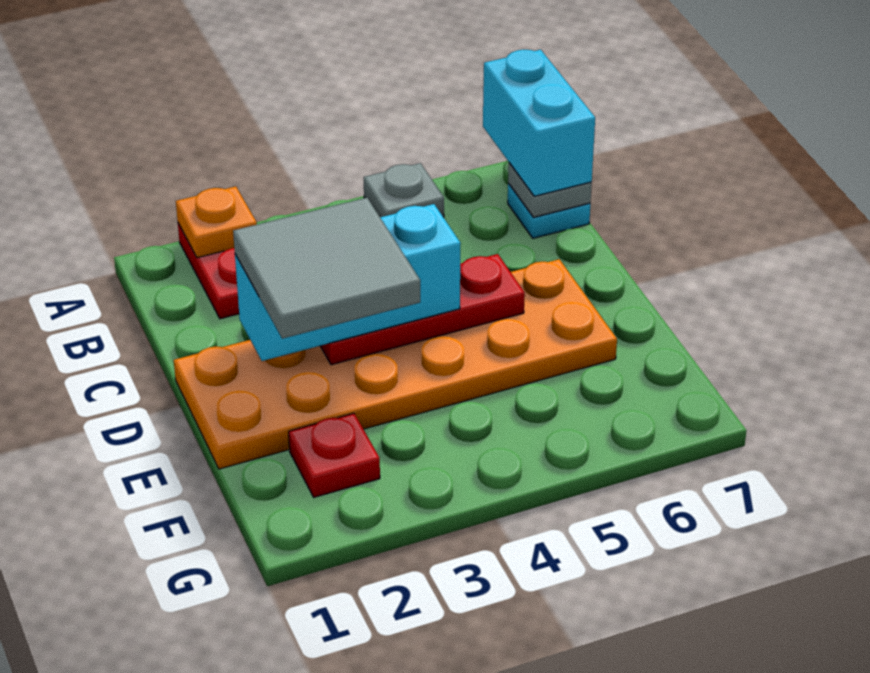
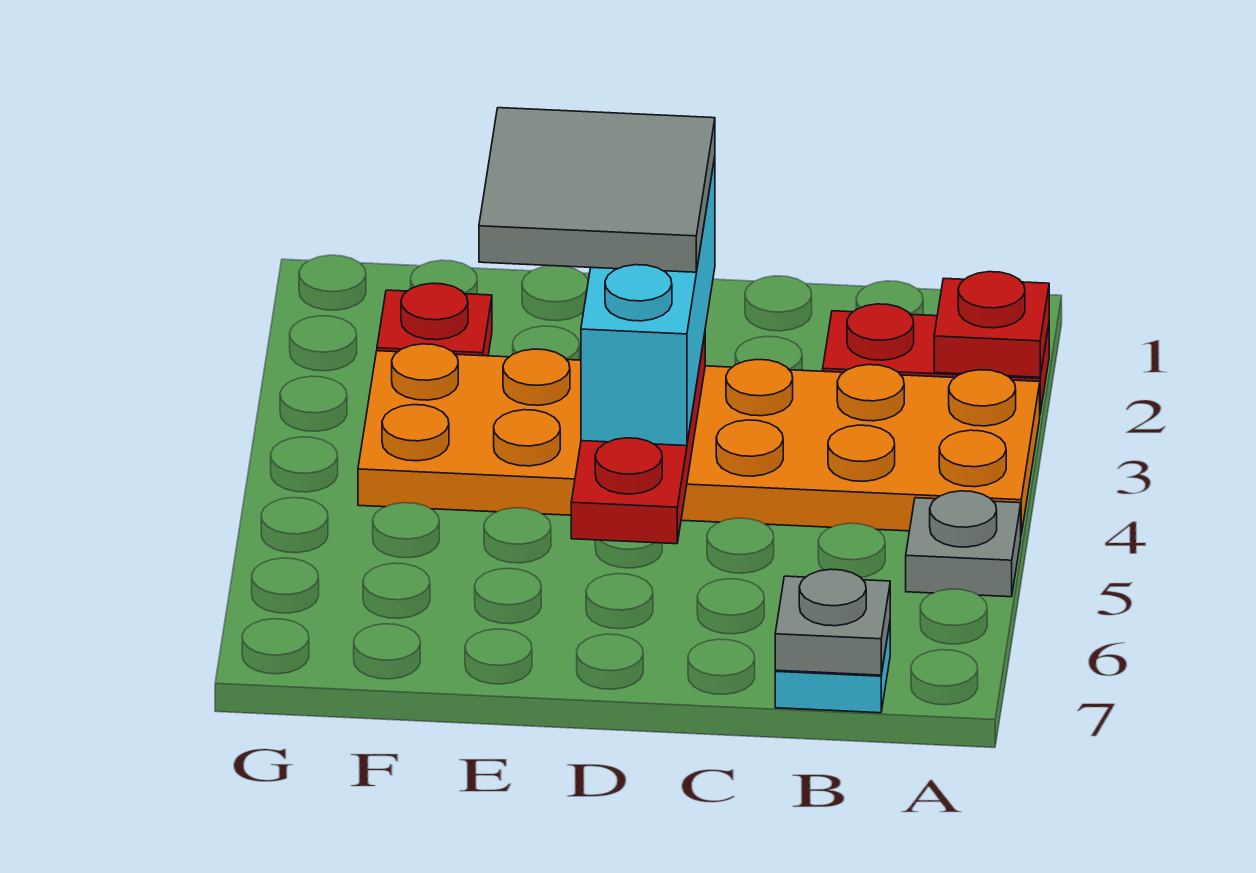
orange plate A2 level 2 -> red plate A2 level 2
cyan brick A7:B7 level 3 -> none
orange plate D1:E6 level 1 -> orange plate A3:F4 level 1

